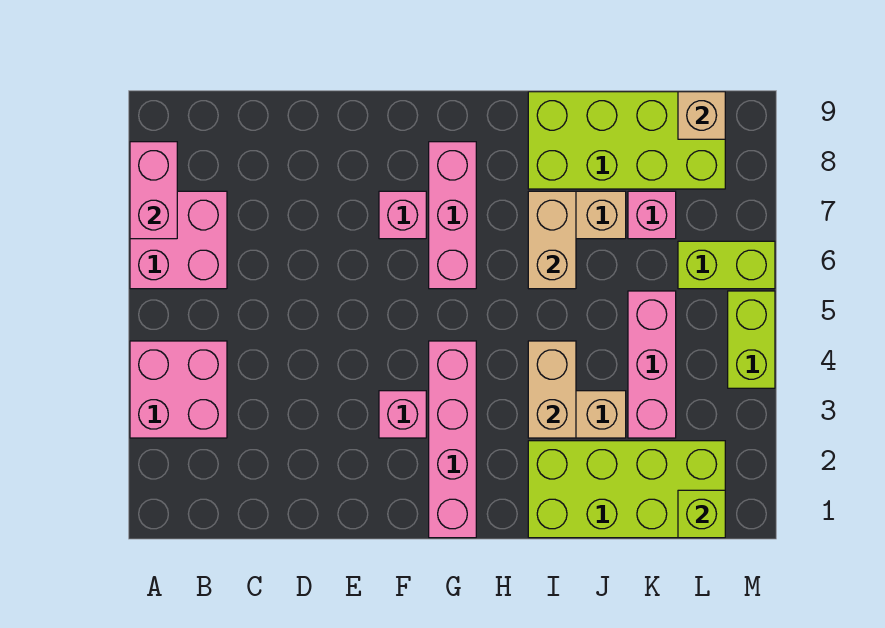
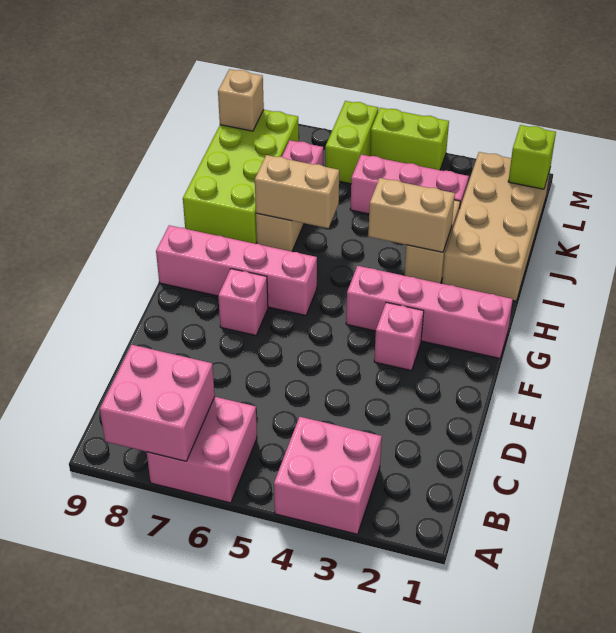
pink brick A7:A8 level 2 -> pink brick A7:B8 level 2
pink brick G6:G8 level 1 -> pink brick G6:G9 level 1
lime brick I1:L2 level 1 -> tan brick I1:L2 level 1

